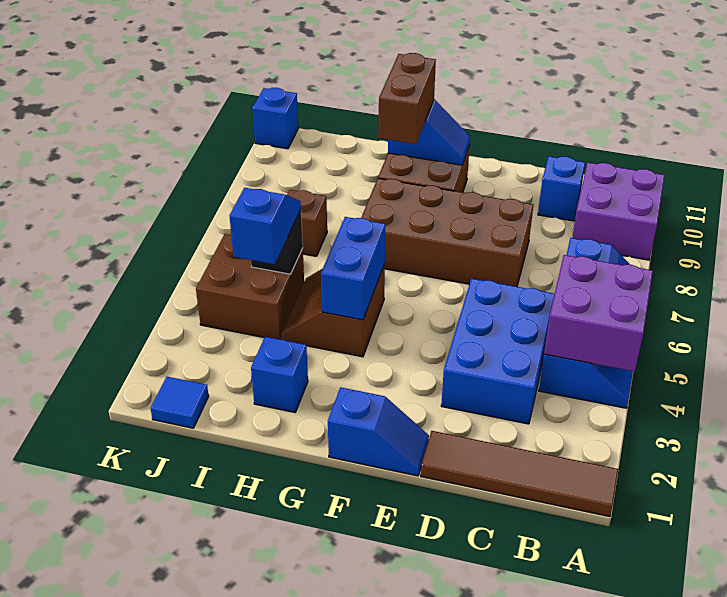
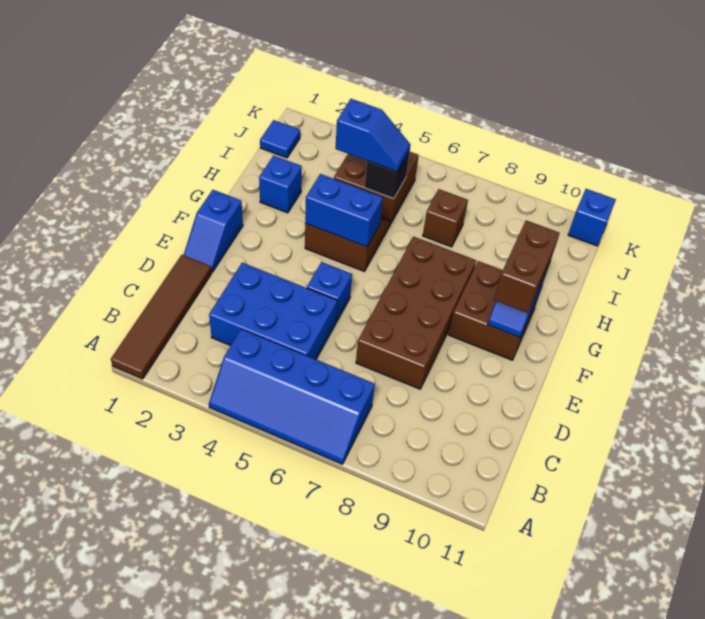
purple brick A4:B5 level 2 -> none
purple brick A9:B10 level 1 -> none
blue brick C10 level 1 -> blue brick E5 level 1
brown brick G9:G10 level 3 -> brown brick F10:G10 level 3

